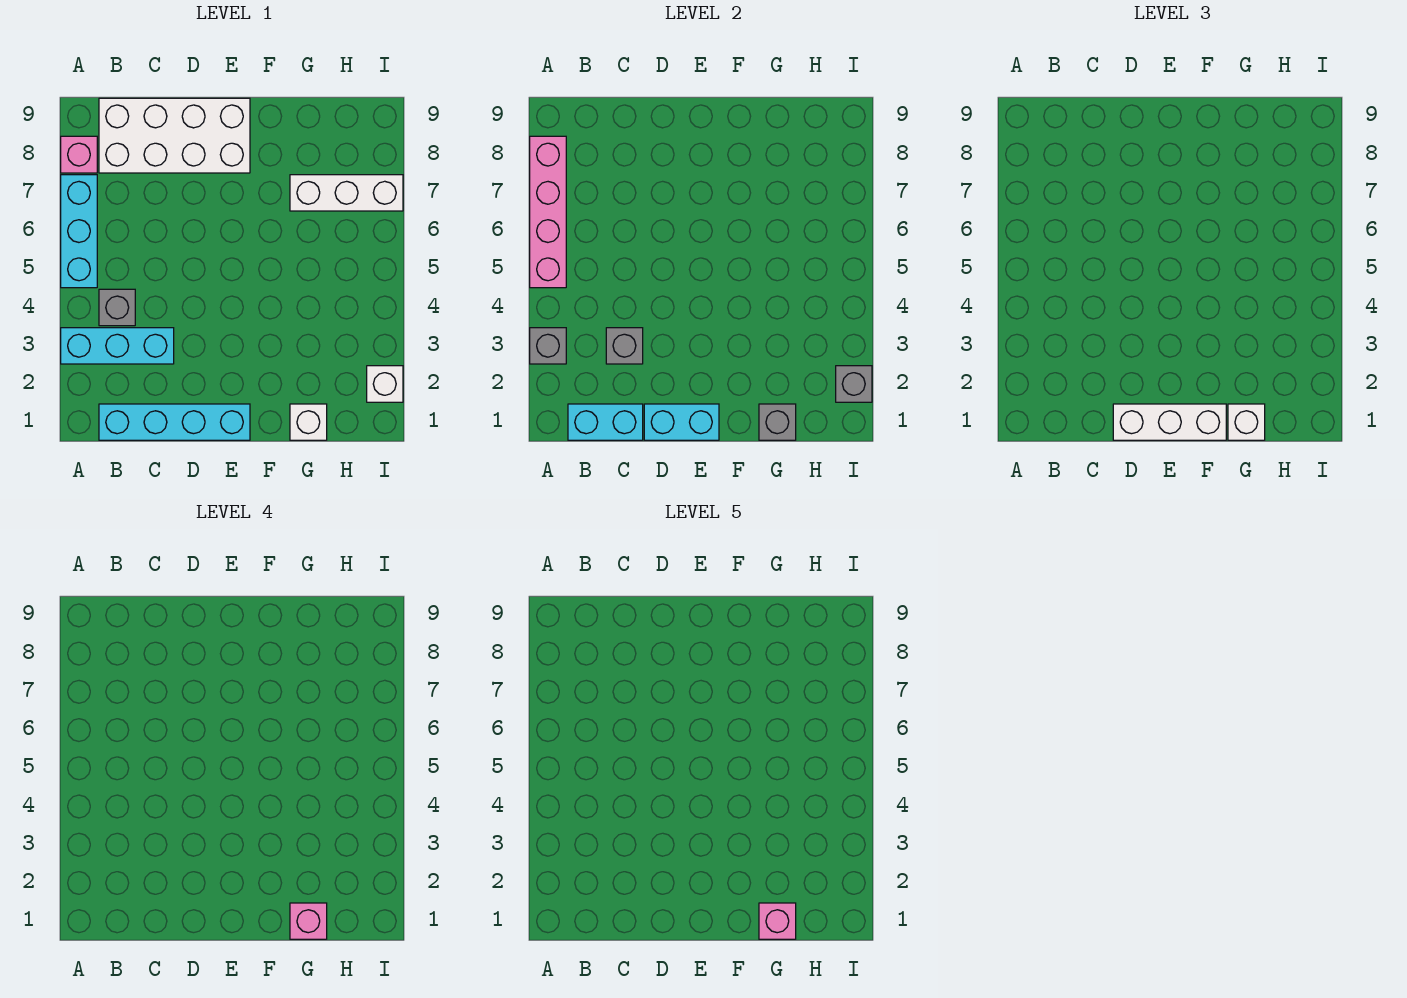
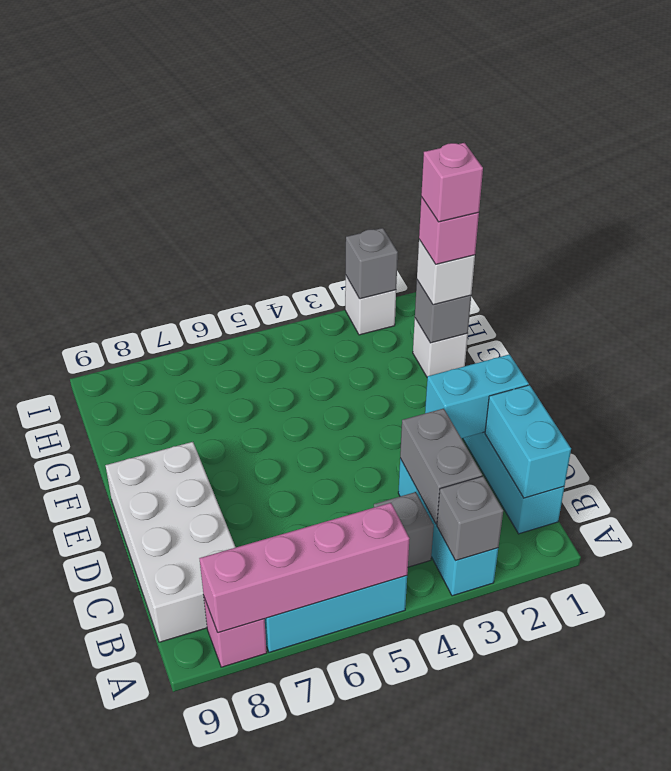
grey brick C3 level 2 -> grey brick B3:C3 level 2
cyan brick D1:E1 level 2 -> cyan brick D1:D2 level 2
white brick D1:F1 level 3 -> none
white brick G7:I7 level 1 -> none

